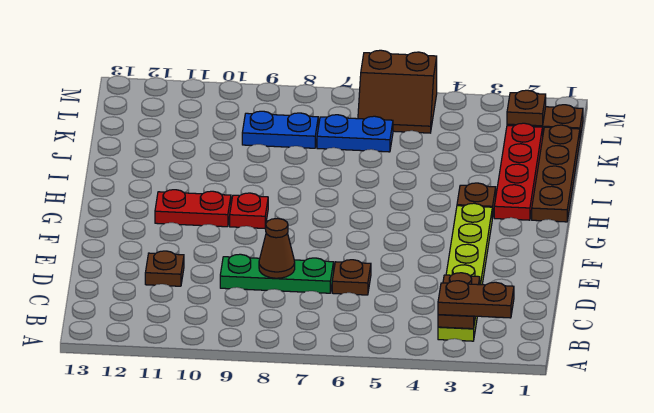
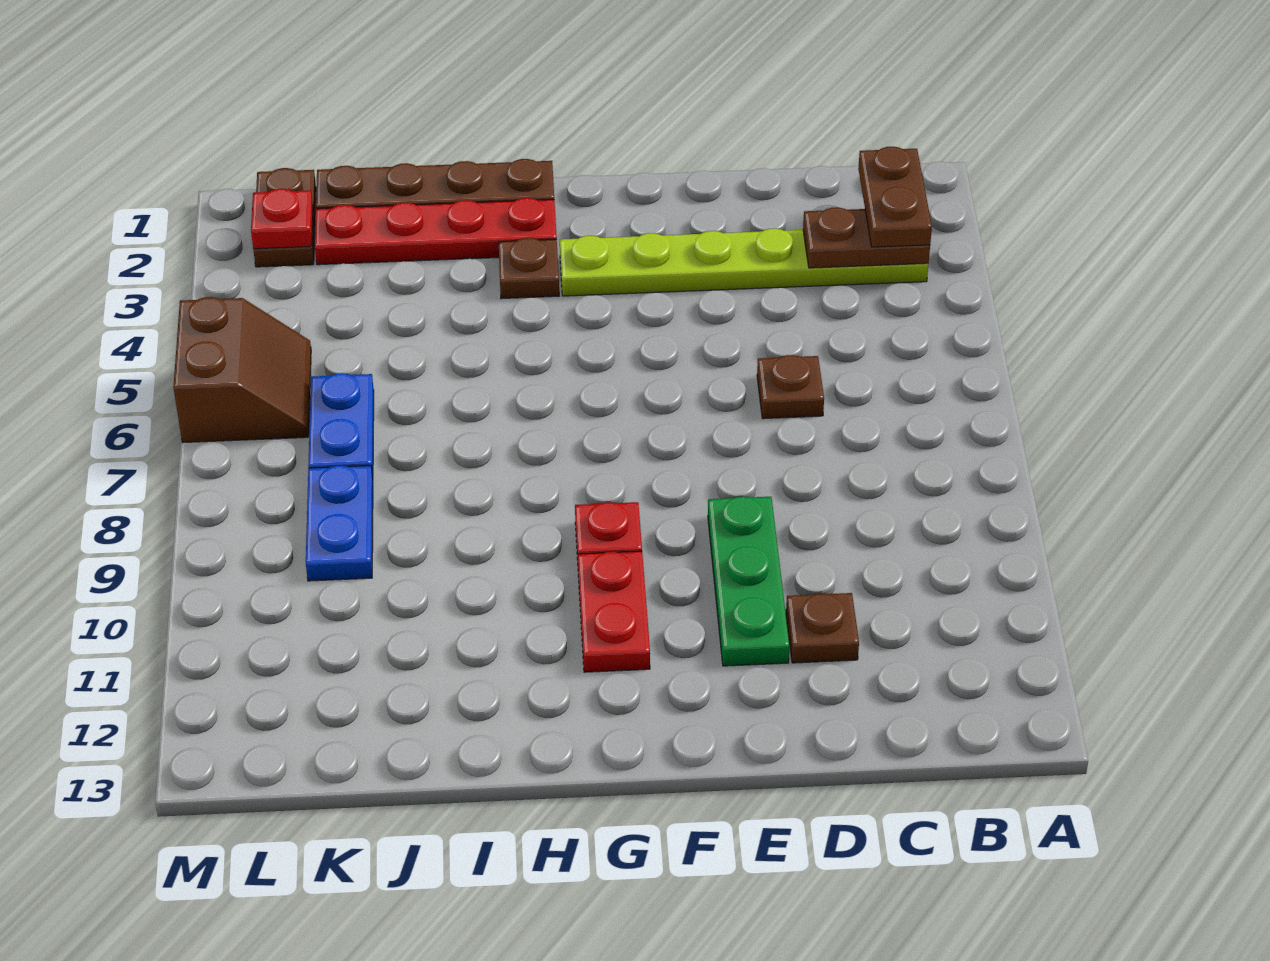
green plate D7:D9 level 1 -> green plate E9:E11 level 1
brown cone D8 level 2 -> none
brown plate L2 level 2 -> red plate L2 level 2

